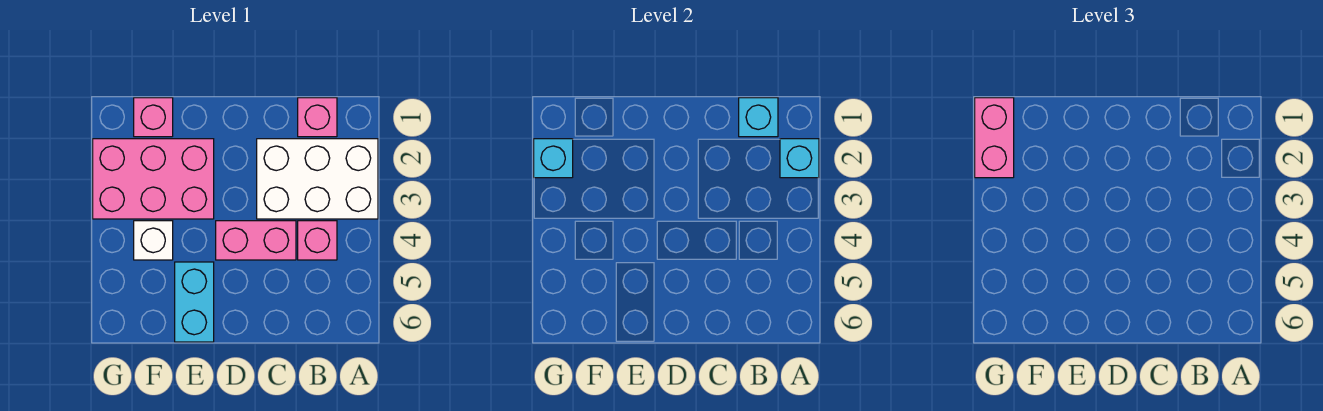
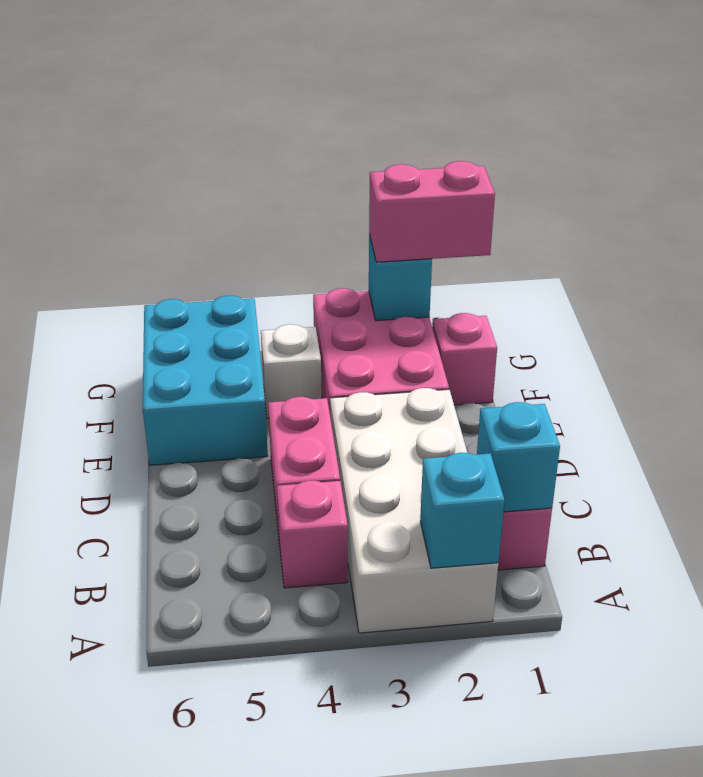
white brick A2:C3 level 1 -> white brick A2:D3 level 1
cyan brick E5:E6 level 1 -> cyan brick E5:G6 level 1

